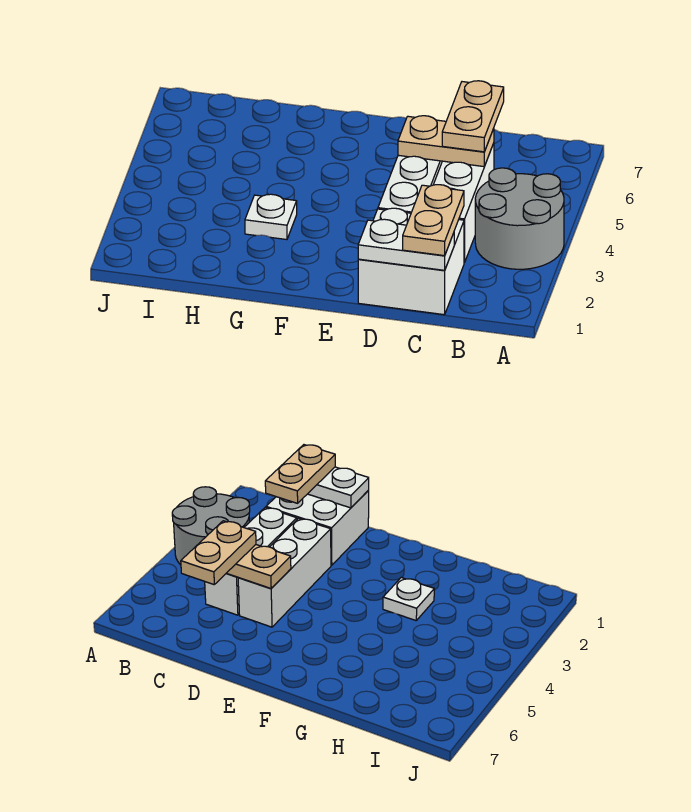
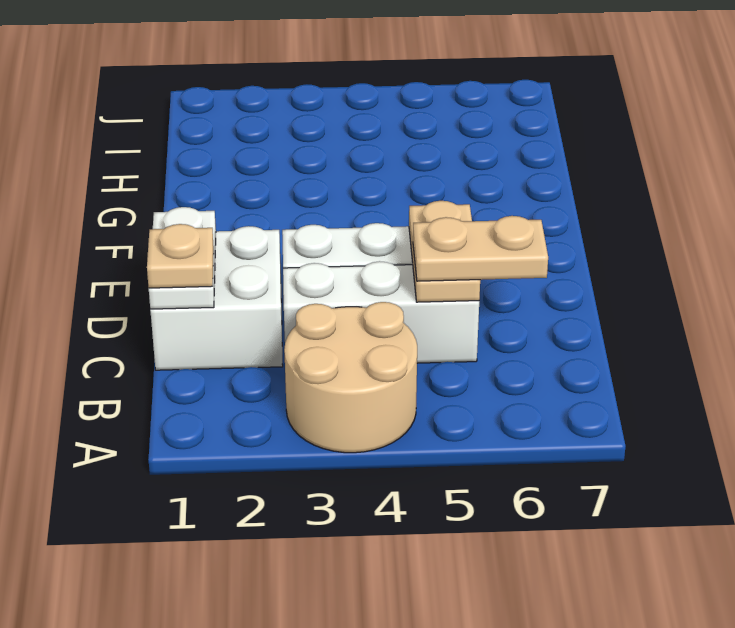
grey round brick A3:B4 level 1 -> tan round brick A3:B4 level 1
tan plate C1:C2 level 3 -> tan plate C1 level 3
white plate G3 level 1 -> none

